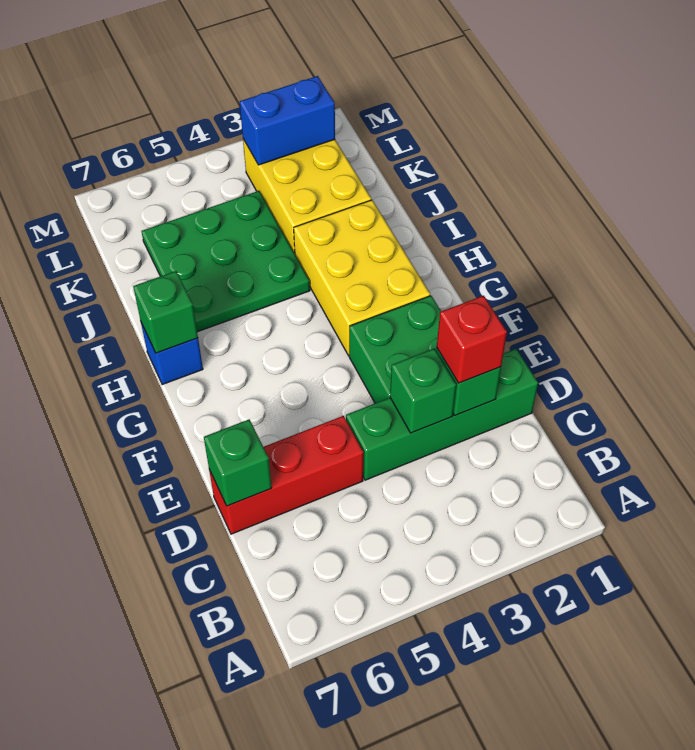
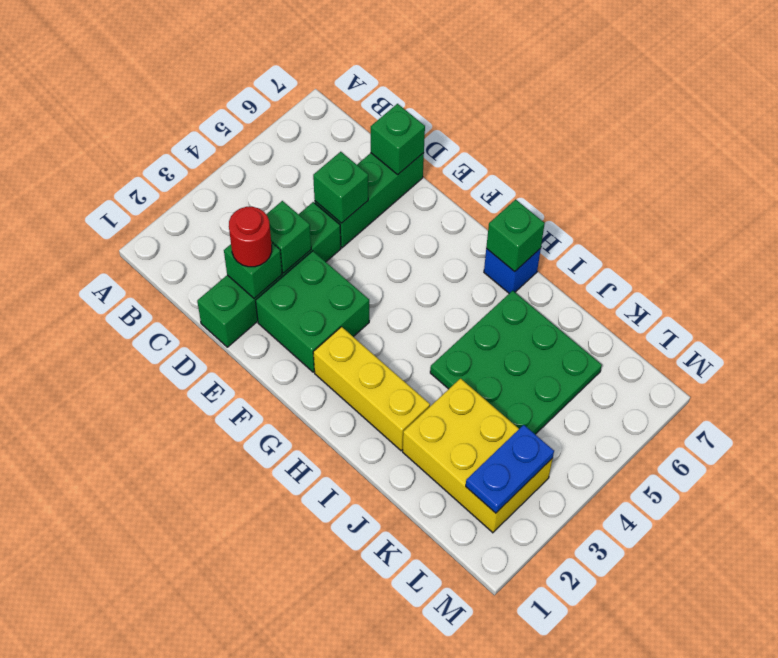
red brick D2 level 3 -> red round brick D2 level 3
red brick D5:D7 level 1 -> green brick D5:D7 level 1
none -> green brick D5 level 2
yellow brick G2:I3 level 1 -> yellow brick G2:I2 level 1
blue brick L2:L3 level 2 -> blue plate L2:L3 level 2

